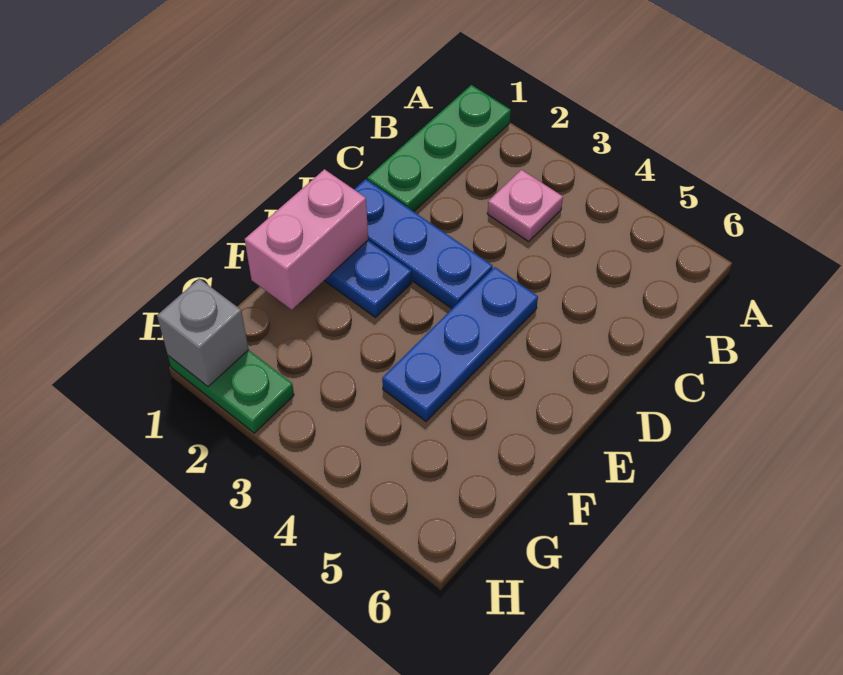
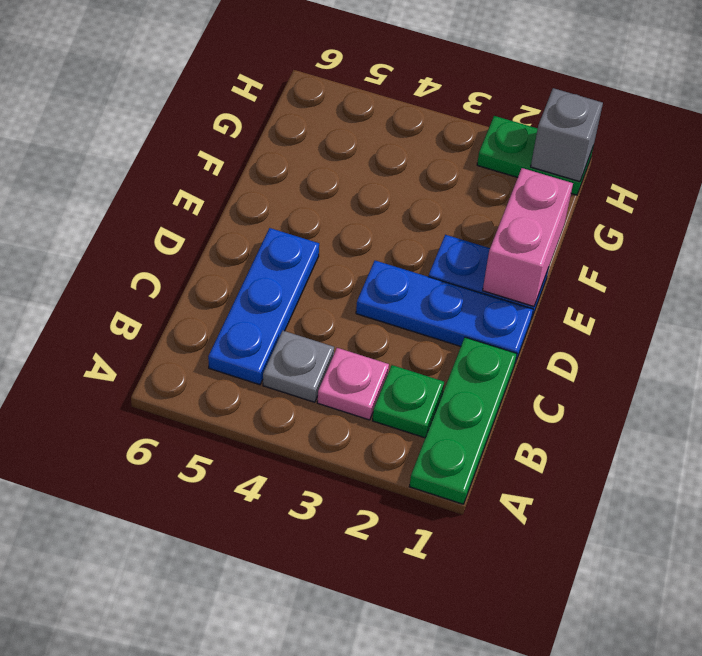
none -> green plate B2 level 1
none -> grey plate B4 level 1
blue plate D4:F4 level 1 -> blue plate B5:D5 level 1

